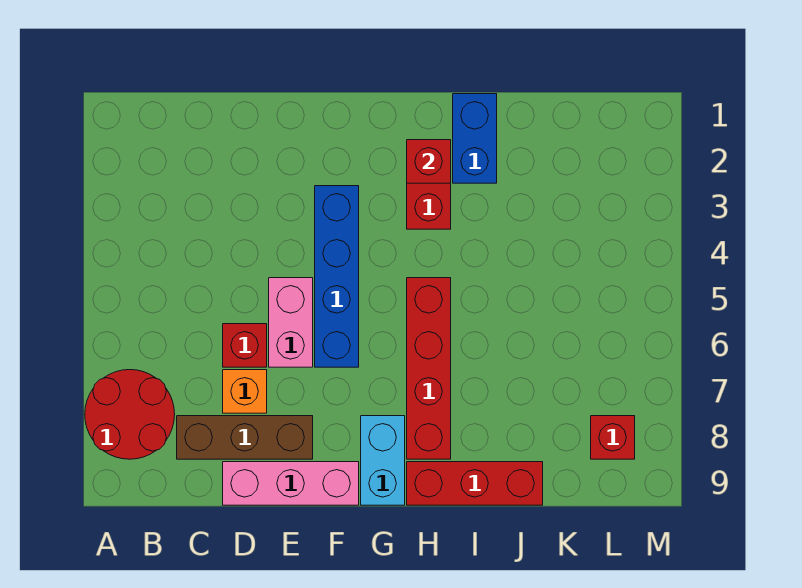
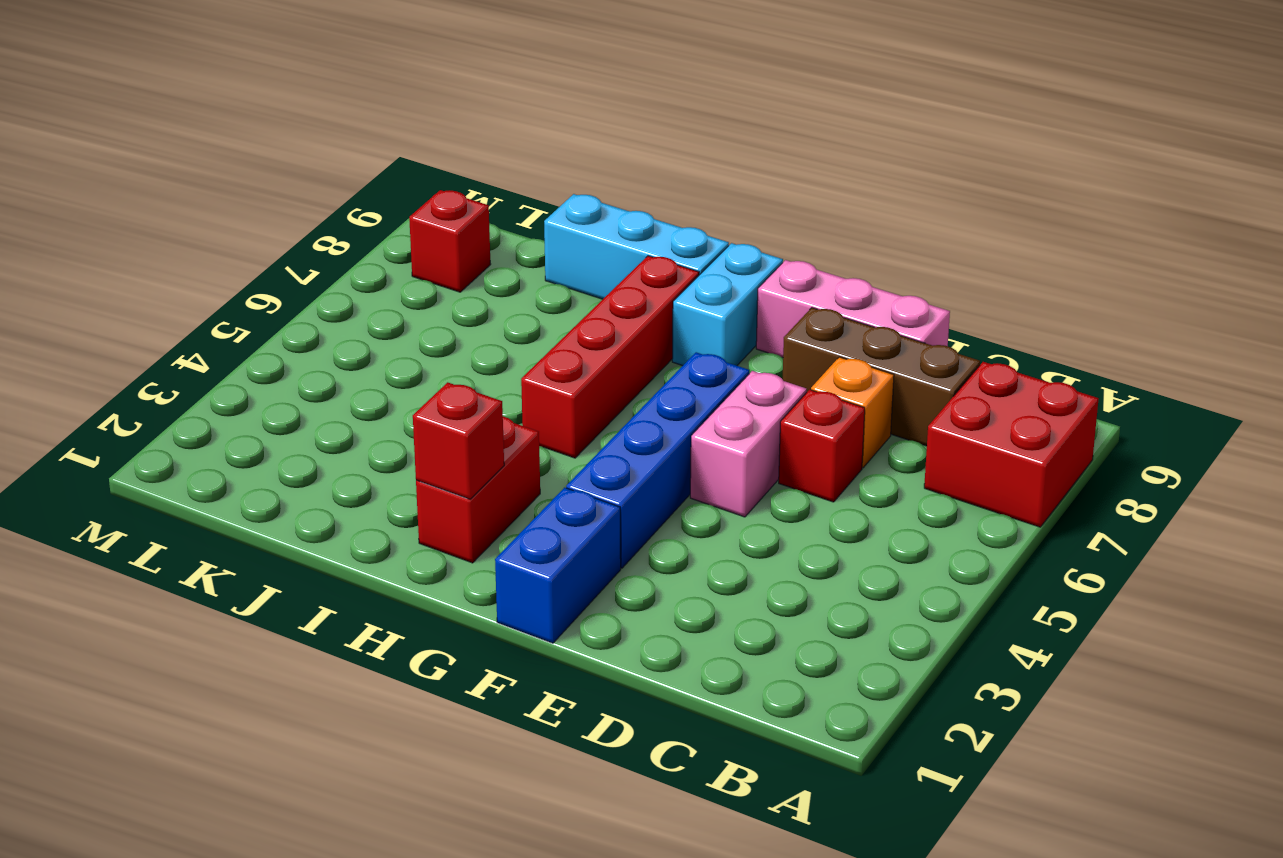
red round brick A7:B8 level 1 -> red brick A7:B8 level 1
red brick H9:J9 level 1 -> cyan brick H9:J9 level 1
blue brick I1:I2 level 1 -> blue brick F1:F2 level 1

